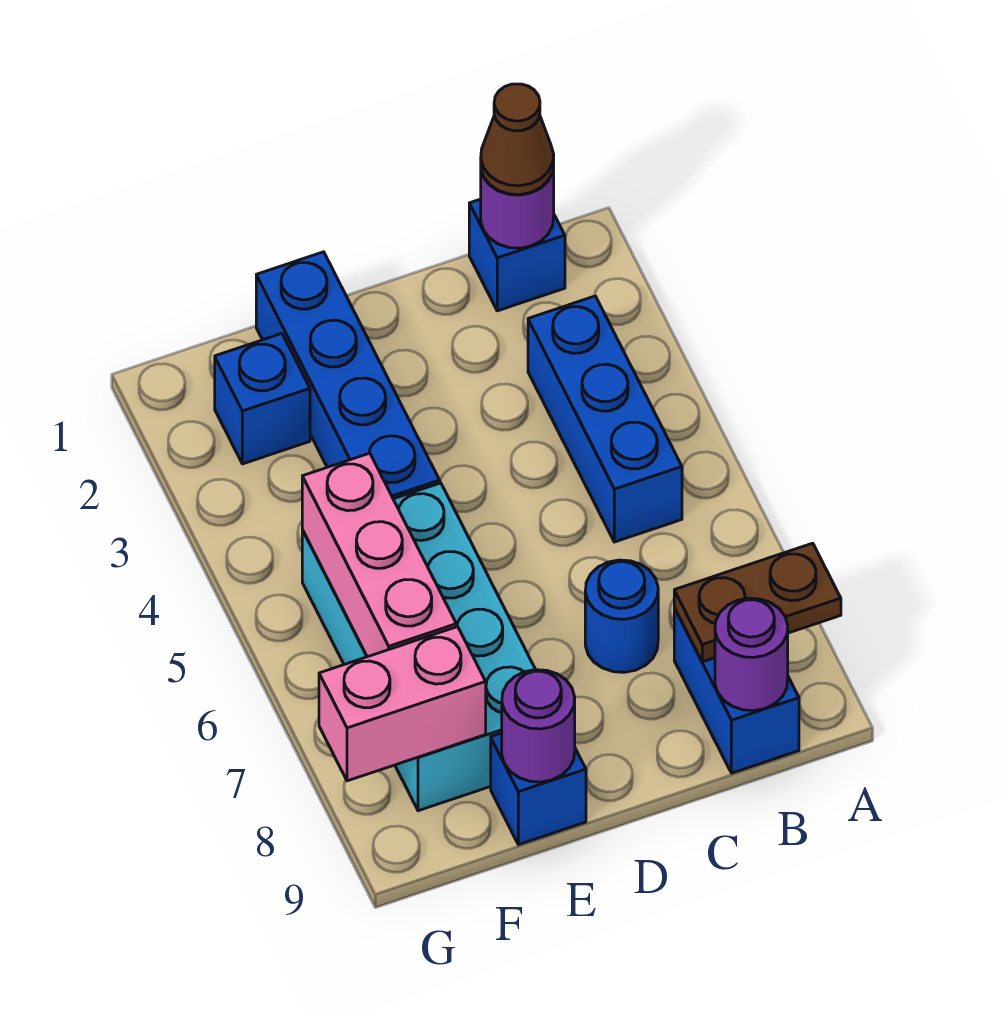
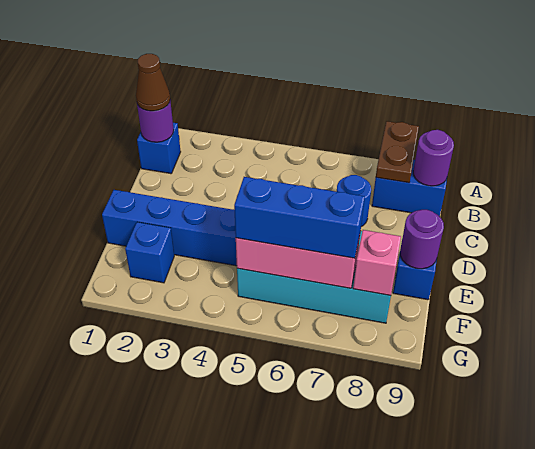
blue brick B3:B5 level 1 -> blue brick F5:F7 level 3
pink brick F8:G8 level 2 -> pink brick F8 level 2

